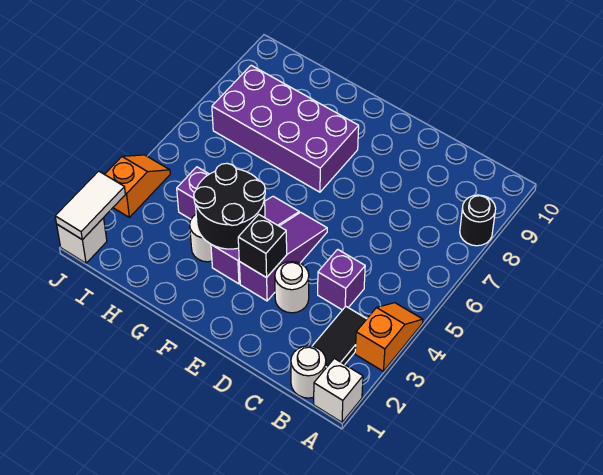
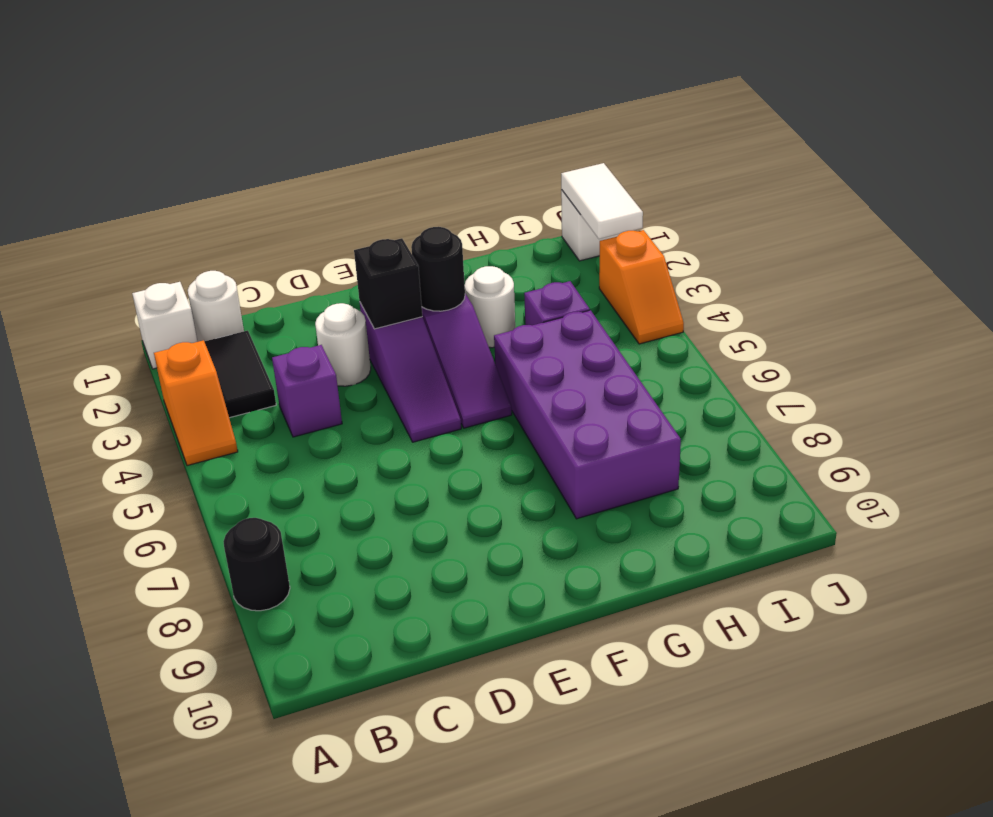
black round brick F3:G4 level 2 -> black round brick F3 level 2
purple brick F7:I8 level 1 -> purple brick G5:H8 level 1

